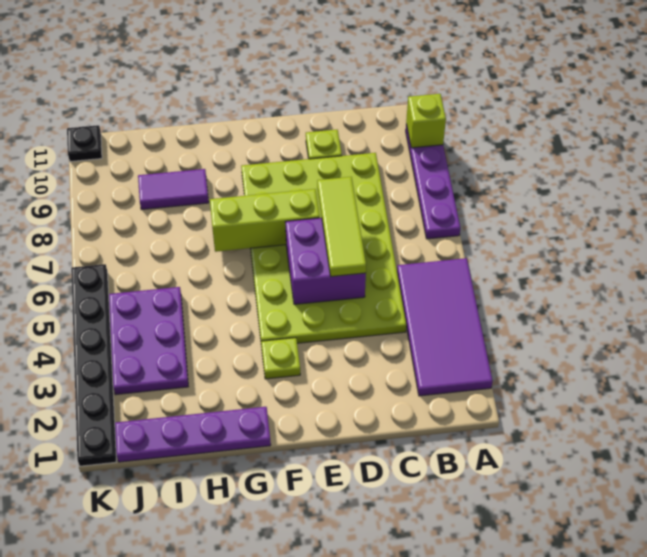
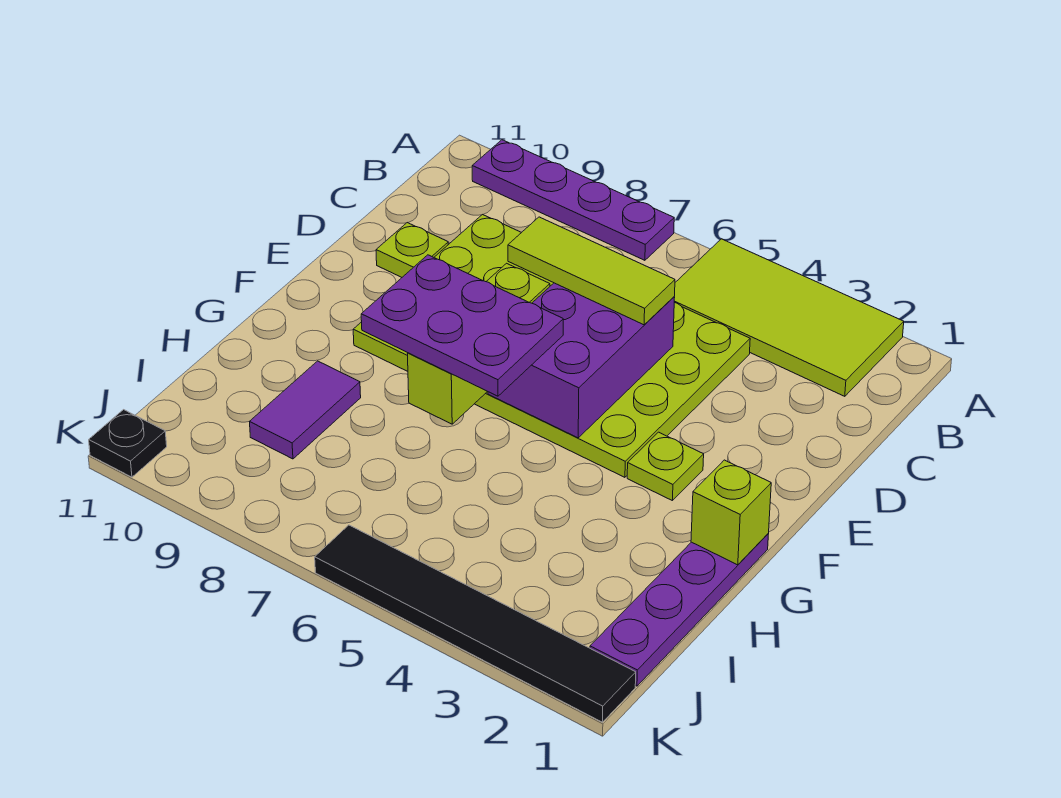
purple tile A2:B5 level 1 -> lime tile A2:B5 level 1
lime brick A10 level 2 -> lime brick G1 level 2
purple brick D5:E6 level 2 -> purple brick D5:F6 level 2
purple plate I3:J5 level 1 -> purple plate F6:G8 level 3
black plate K1:K6 level 1 -> black tile K1:K6 level 1

